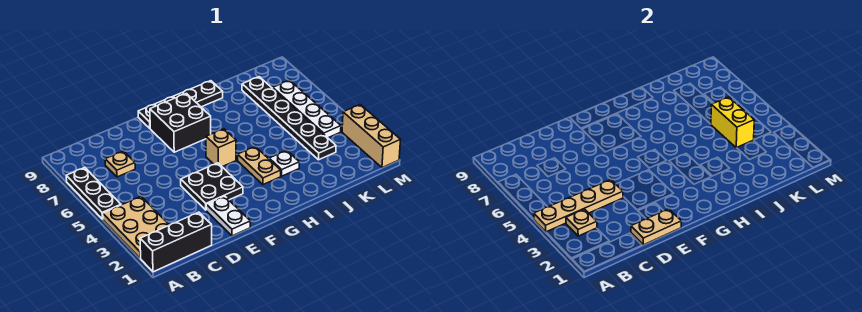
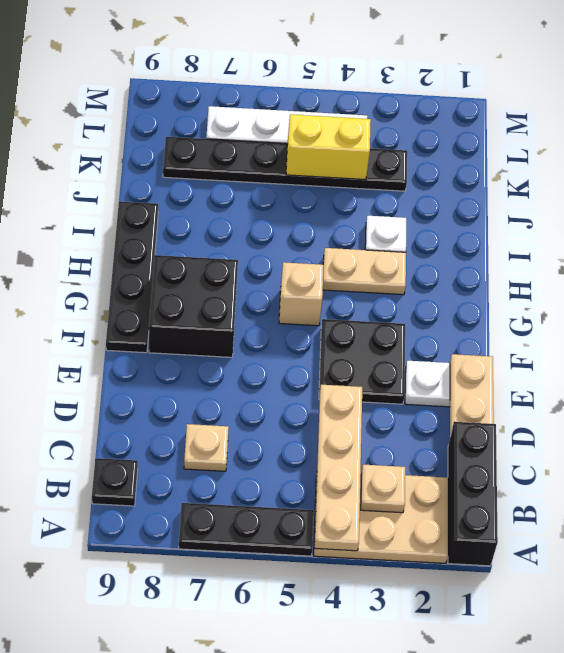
none -> black plate B9 level 1
tan brick M1:M3 level 1 -> none

